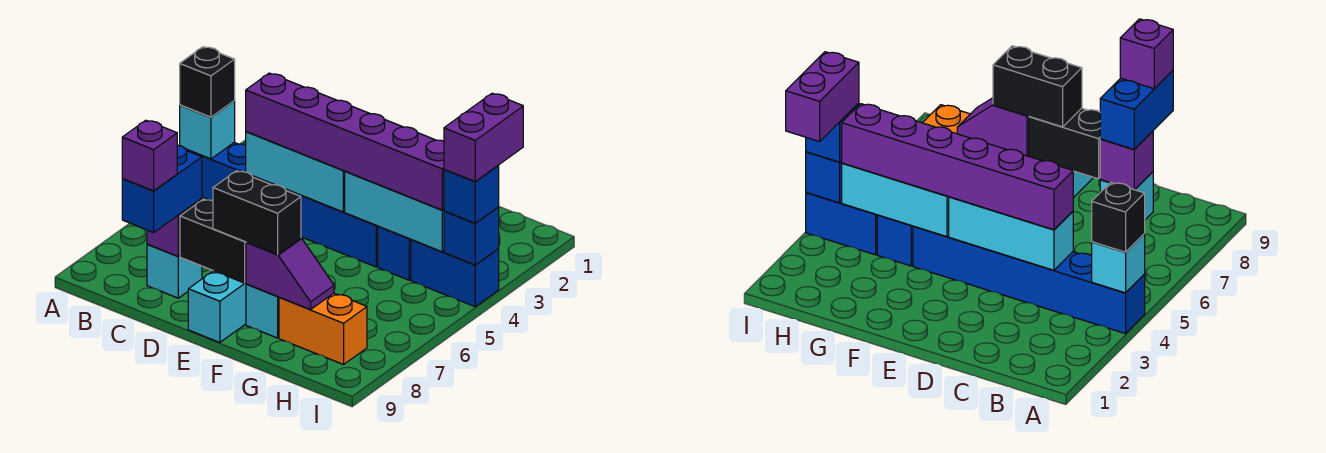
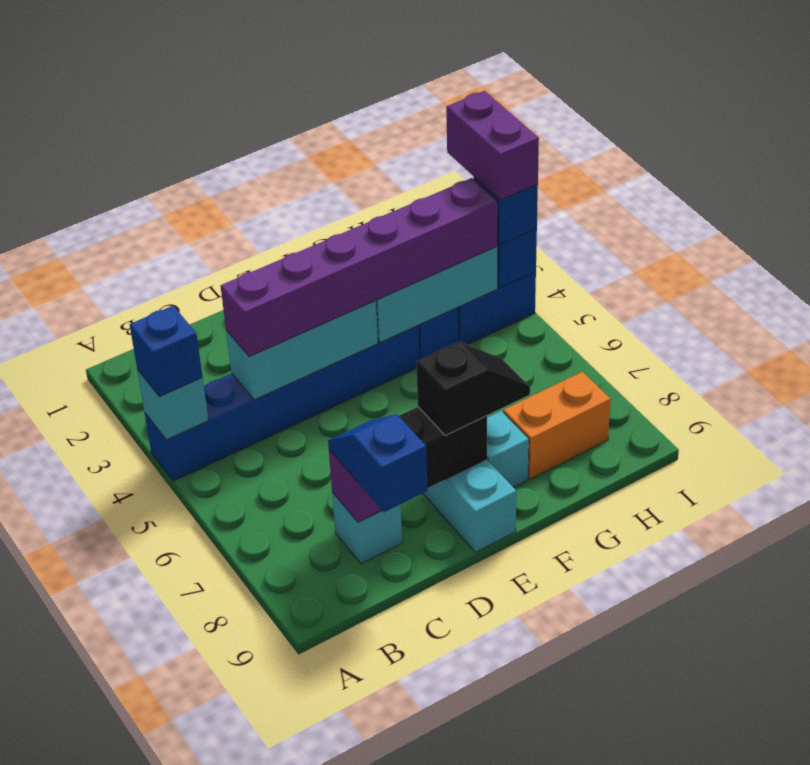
black brick A4 level 3 -> blue brick A4 level 3
blue brick C8:C9 level 3 -> blue slope C8:C9 level 3 top 9
purple brick C9 level 4 -> none
black brick E8:F8 level 3 -> black slope E8:F8 level 3 top E
purple slope F8:G8 level 2 top F -> none

